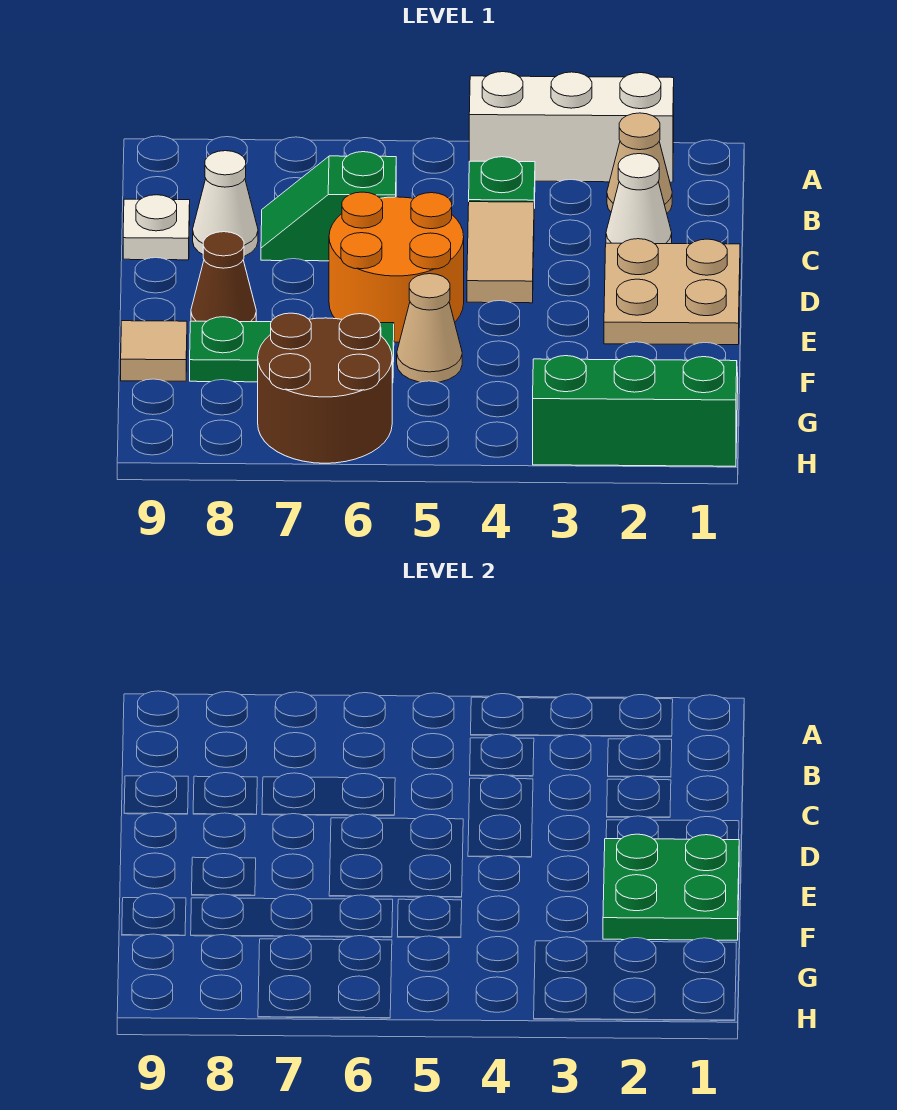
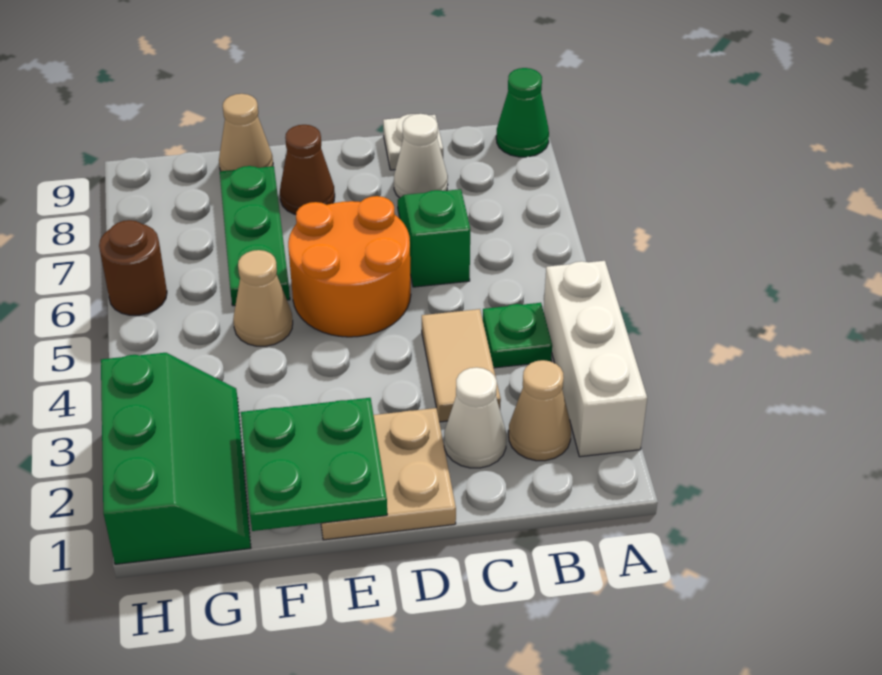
none -> green cone A9 level 1
tan tile C4:D4 level 1 -> tan tile C3:C4 level 1
tan tile F9 level 1 -> tan cone F9 level 1
brown round brick G6:H7 level 1 -> brown round brick H6 level 1

